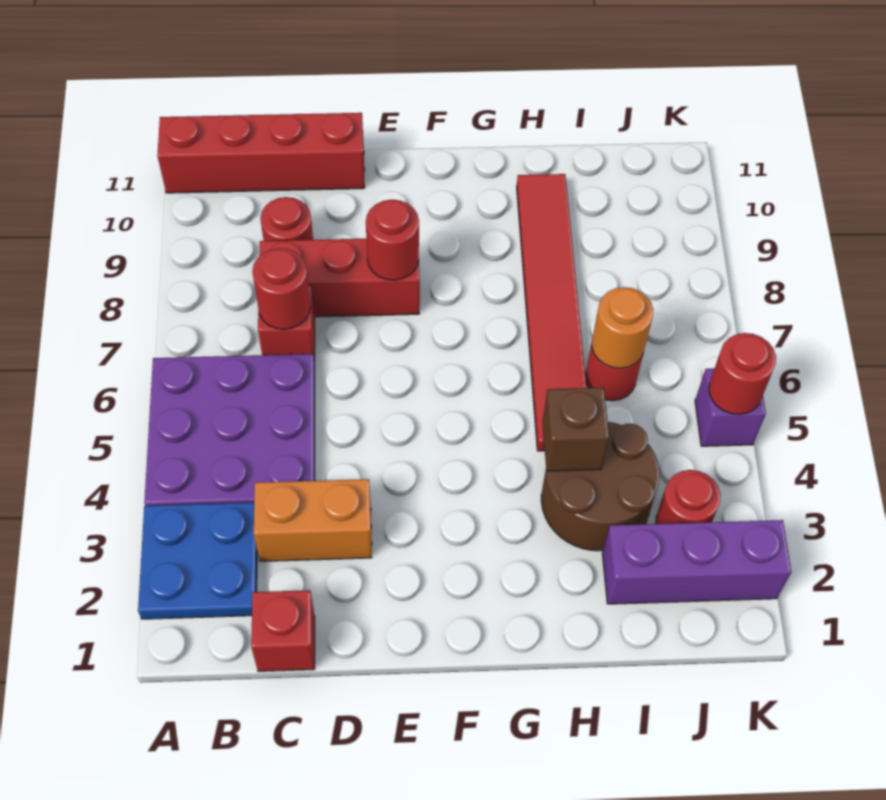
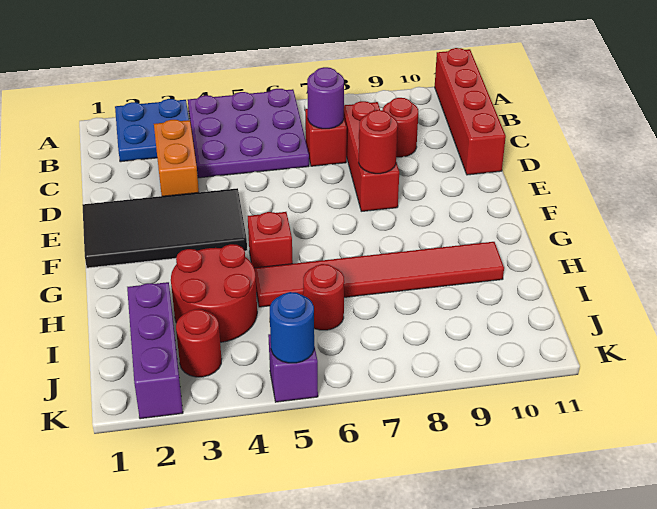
red brick C1 level 1 -> red brick G5 level 1
red round brick C7 level 2 -> purple round brick C7 level 2
none -> black tile E1:F4 level 1
brown round brick H3:I4 level 1 -> red round brick H3:I4 level 1
brown brick H4 level 2 -> none
orange round brick I6 level 2 -> none
red round brick K5 level 2 -> blue round brick K5 level 2

